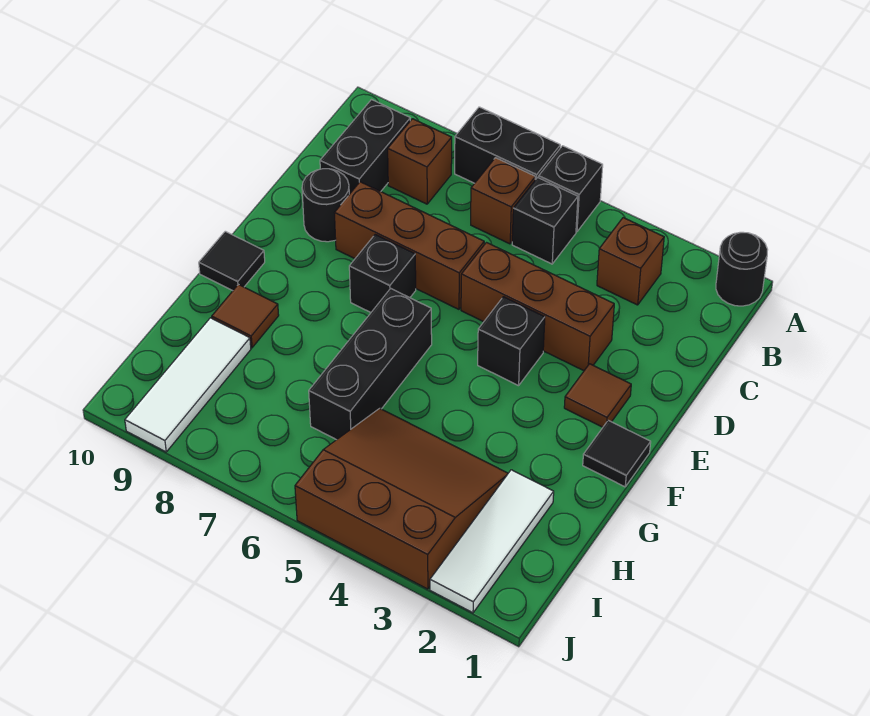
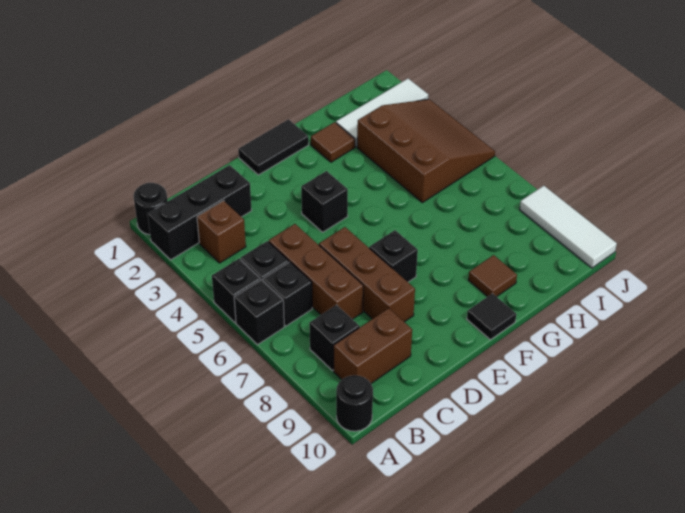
black brick A6:A7 level 1 -> black brick A6 level 1
brown brick B6 level 1 -> black brick B6 level 1
brown brick B8 level 1 -> black brick B8 level 1
black brick B9:C9 level 1 -> brown brick B9:C9 level 1
brown brick D3:D5 level 1 -> brown brick C5:C7 level 1
black round brick D9 level 1 -> black round brick A10 level 1
brown tile E2 level 1 -> brown tile G2 level 1
black tile F1 level 1 -> black tile E1:F1 level 1
black brick F6:H6 level 1 -> black brick A2:C2 level 1
brown slope H3:J5 level 1 top J -> brown slope H3:J5 level 1 top H
white tile H9:J9 level 1 -> white tile J8:J10 level 1

